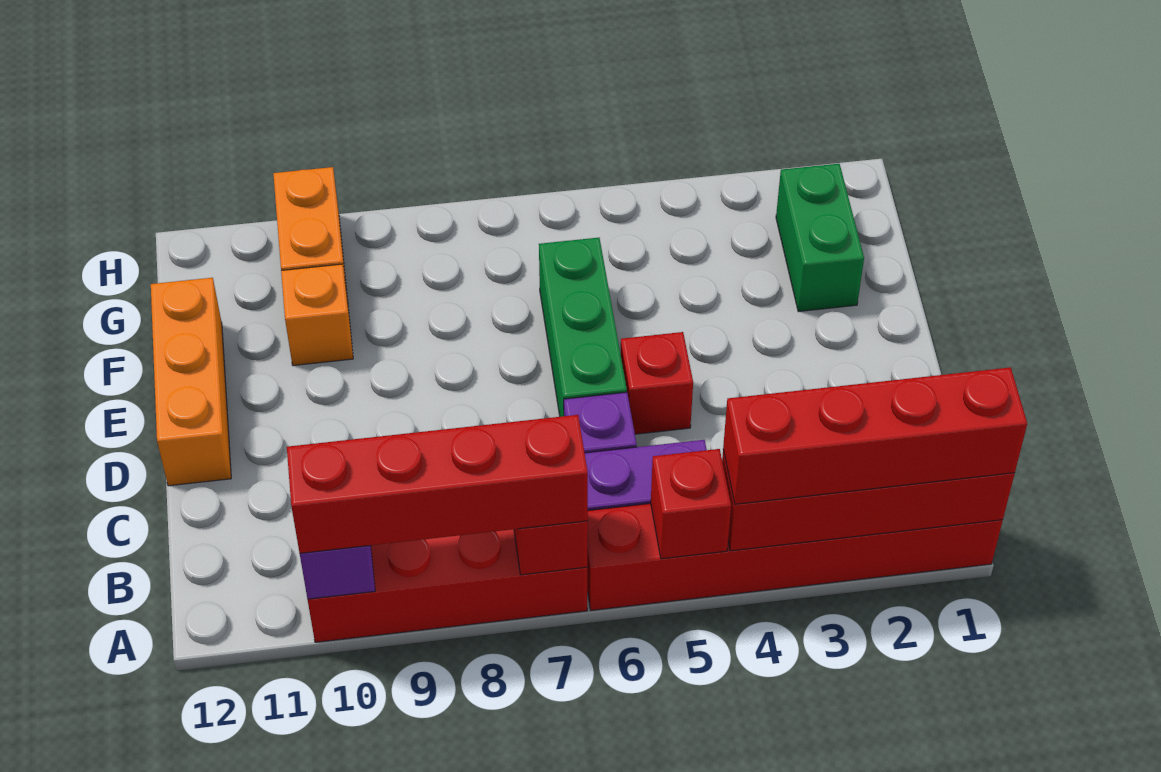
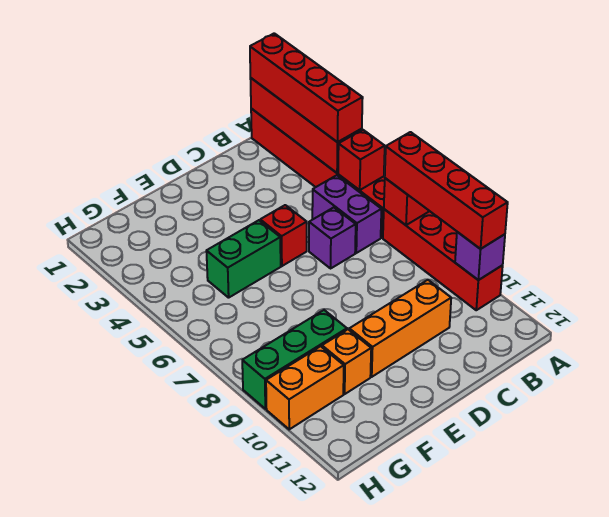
green brick D6:F6 level 1 -> green brick F9:H9 level 1
orange brick D12:F12 level 1 -> orange brick C10:E10 level 1
green brick F2:G2 level 1 -> green brick E5:F5 level 1

